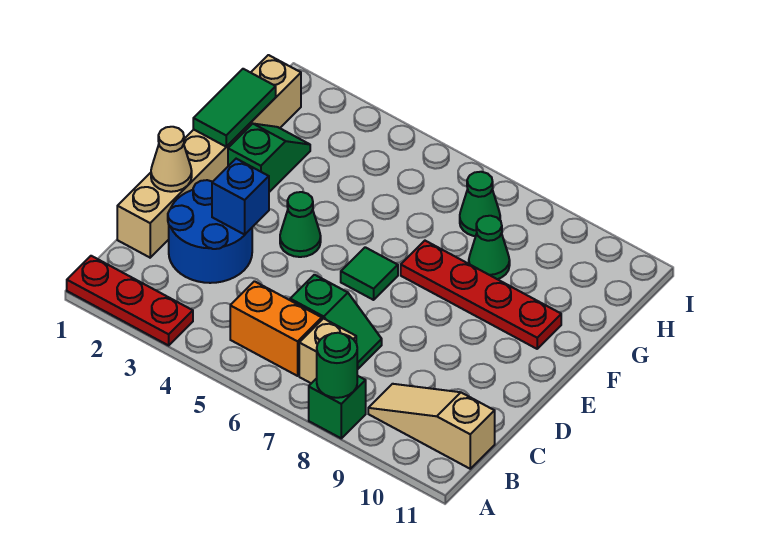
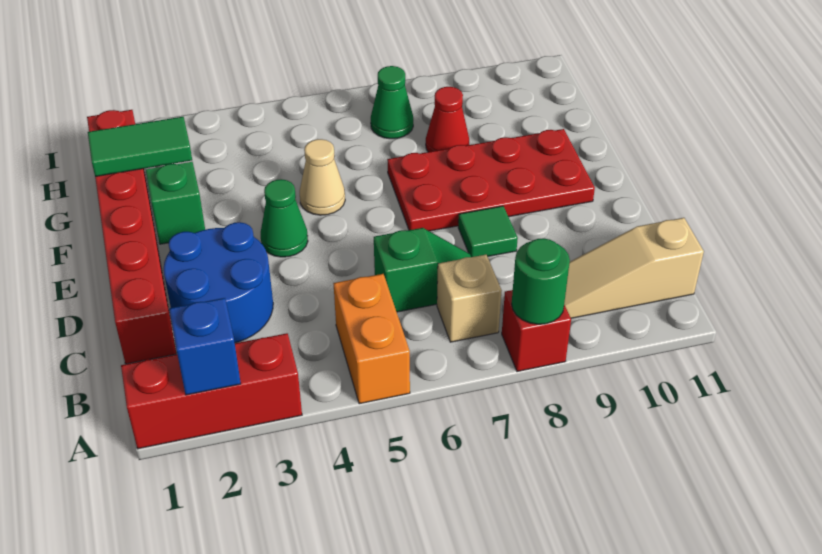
red plate A1:A3 level 1 -> red brick A1:A3 level 1
green brick A8 level 1 -> red brick A8 level 1
orange brick B5:B6 level 1 -> orange brick A5:B5 level 1
tan brick C1:H1 level 1 -> red brick C1:H1 level 1
tan cone D1 level 2 -> tan cone F5 level 1
blue brick D3 level 2 -> blue brick A2 level 2
green tile E6 level 1 -> green tile D8 level 1
green tile F1:G1 level 2 -> green tile G1:G2 level 2
red plate F7:F10 level 1 -> red plate E7:F10 level 1
green cone G8 level 1 -> red cone G8 level 1

